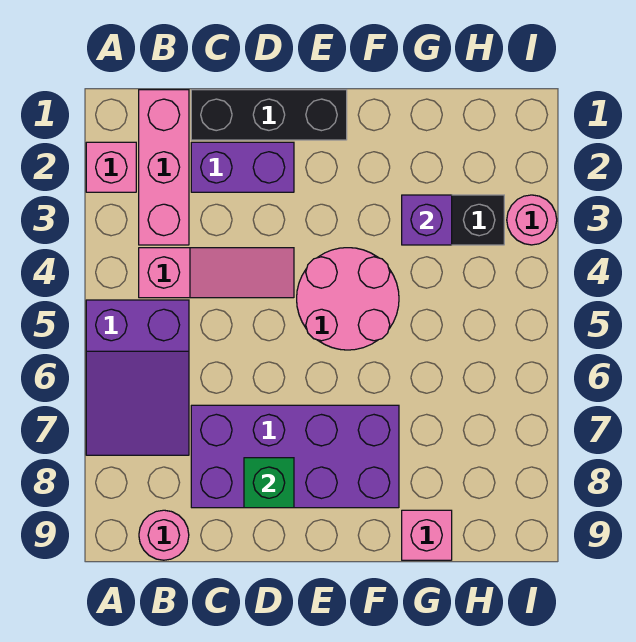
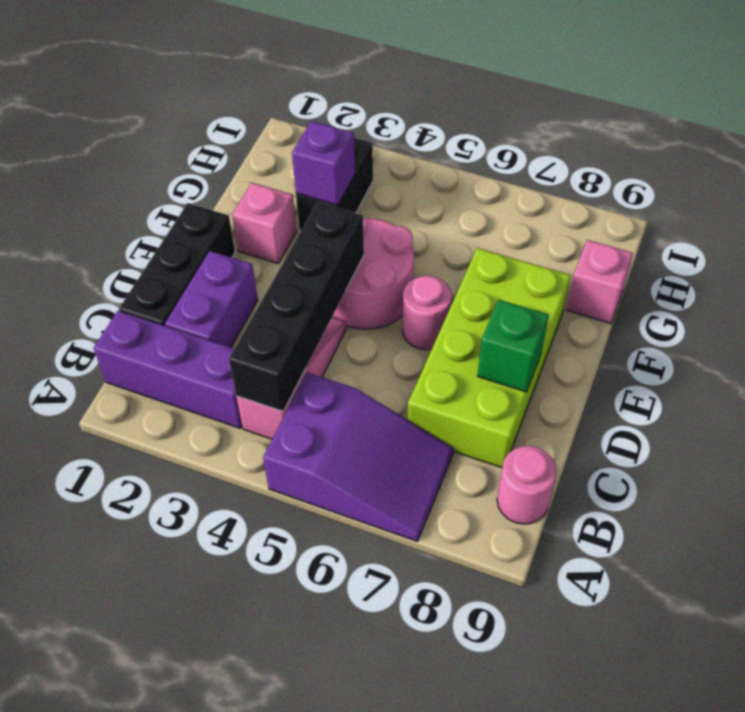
pink brick A2 level 1 -> pink brick F2 level 1
pink brick B1:B3 level 1 -> purple brick B1:B3 level 1
none -> black brick B4:E4 level 2
purple brick C7:F8 level 1 -> lime brick C7:F8 level 1
pink round brick I3 level 1 -> pink round brick E6 level 1

